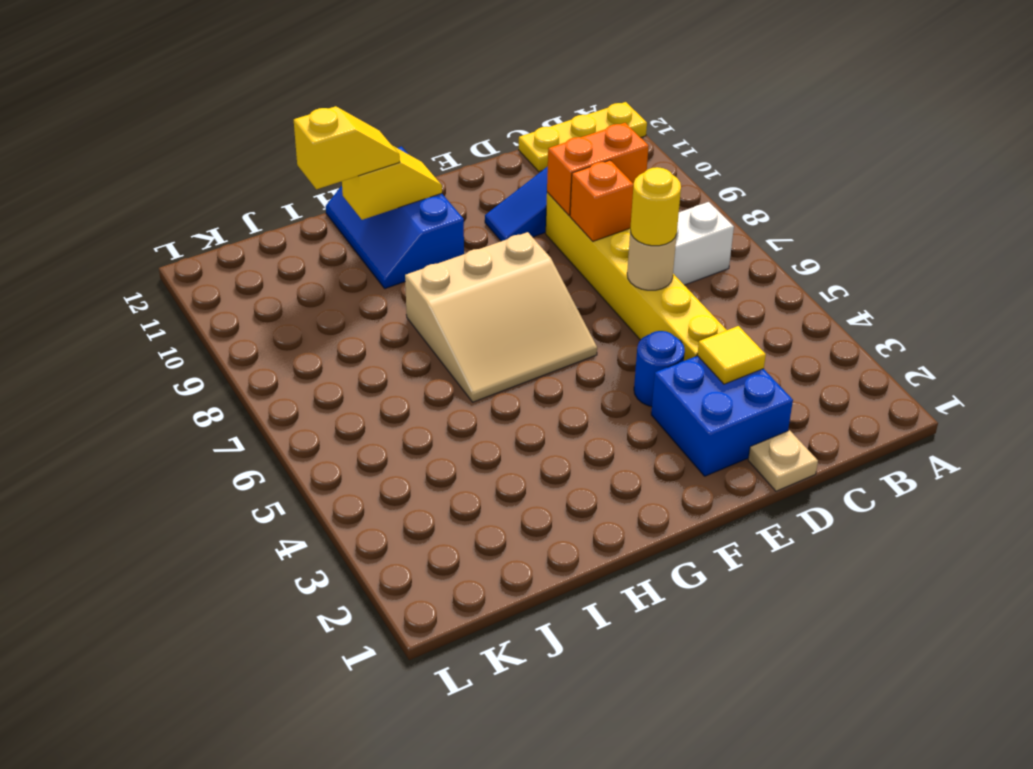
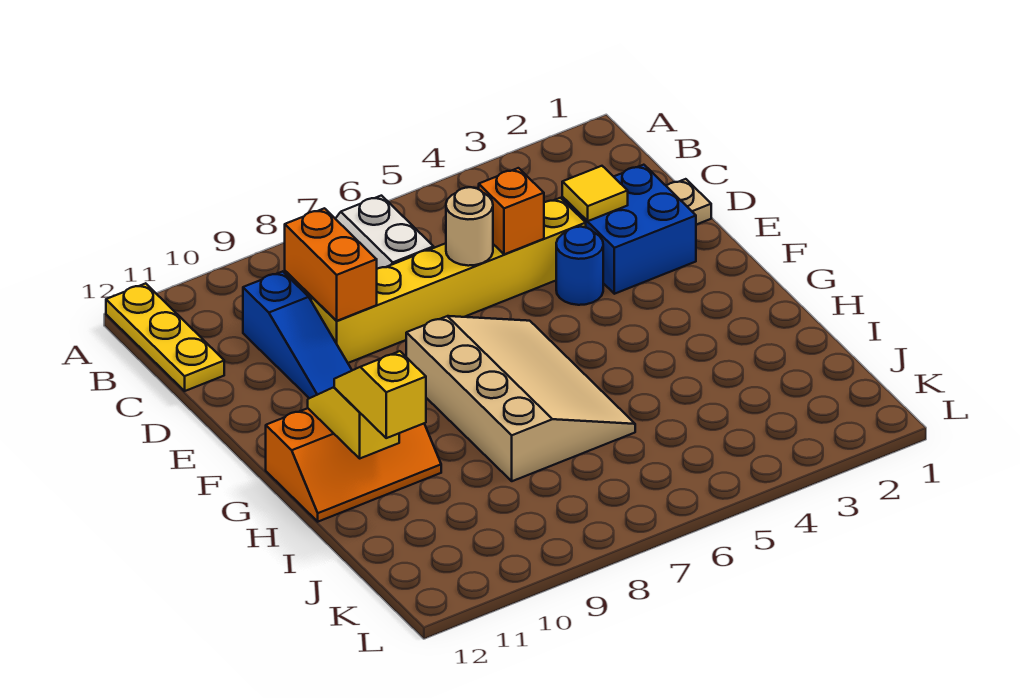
yellow round brick D6 level 3 -> none
orange brick D8 level 2 -> orange brick D5 level 2
tan slope F6:H8 level 1 top 8 -> tan slope F6:I8 level 1 top 8
blue slope G10:H12 level 1 top G -> orange slope G10:H12 level 1 top G

